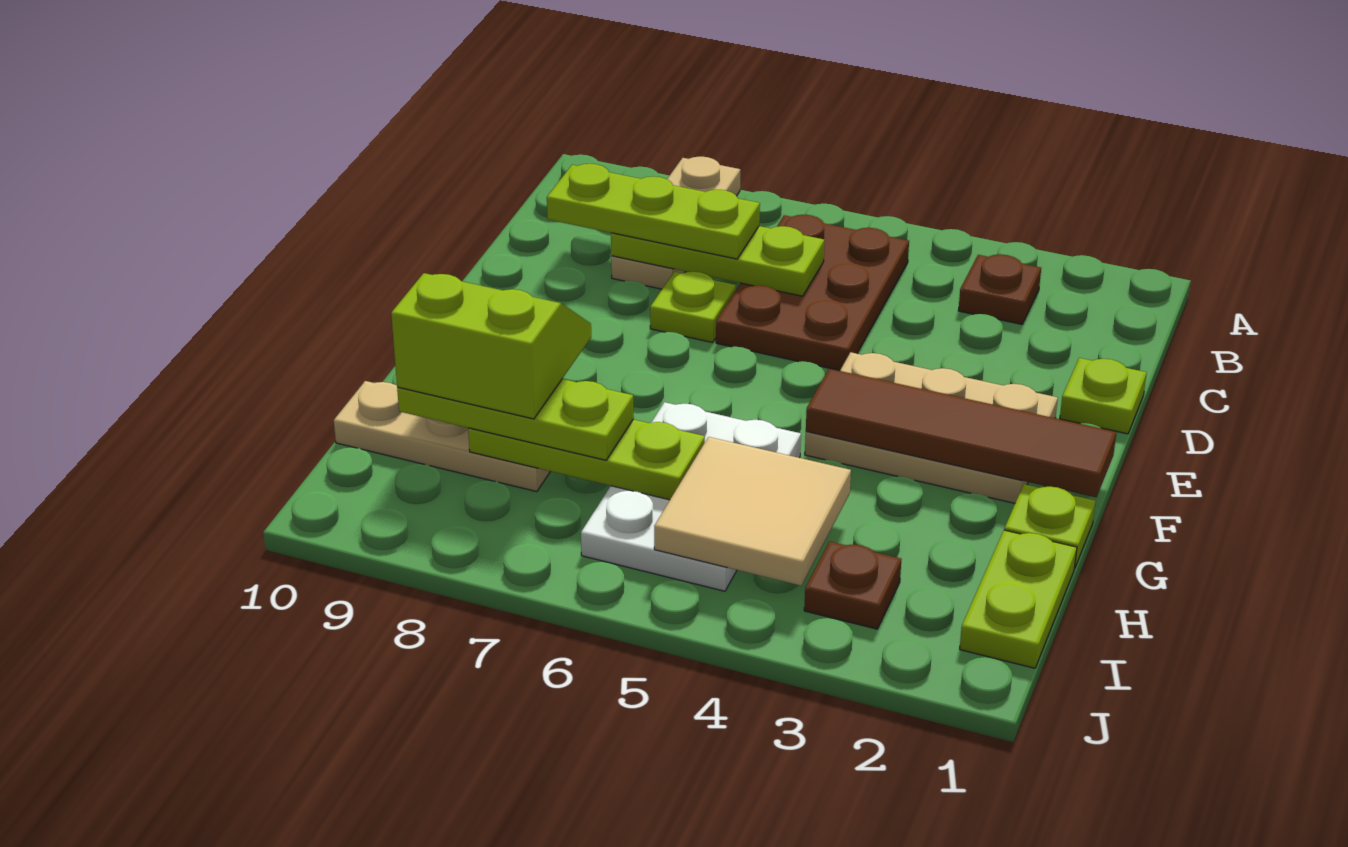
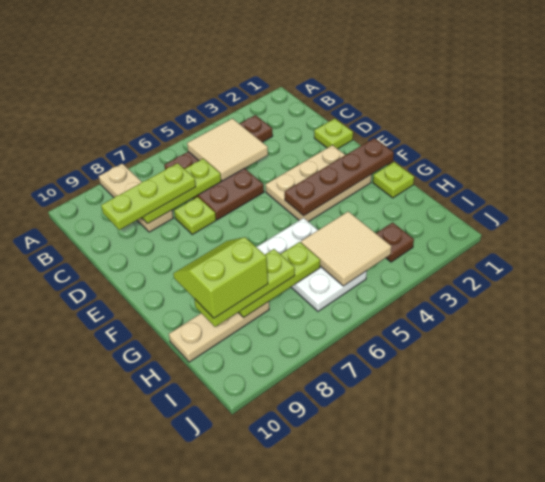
none -> tan tile B4:C5 level 2
brown tile F1:F4 level 2 -> brown plate F1:F4 level 2
lime plate H1:I1 level 1 -> none

